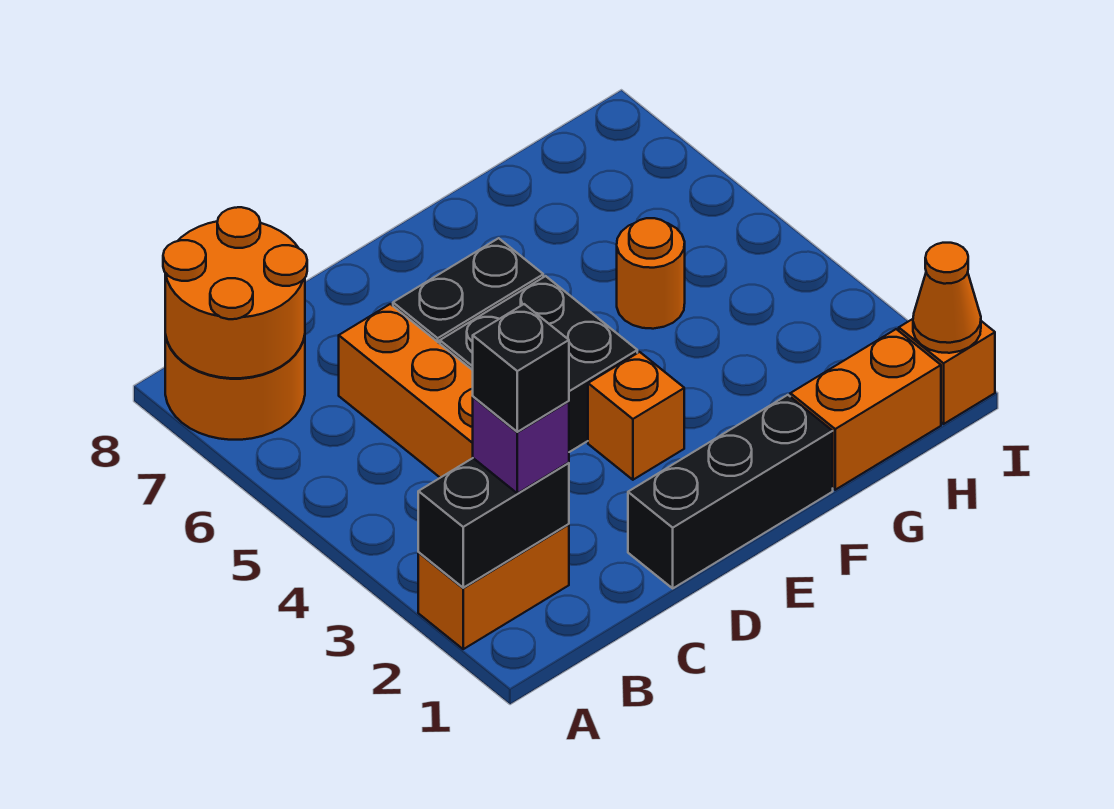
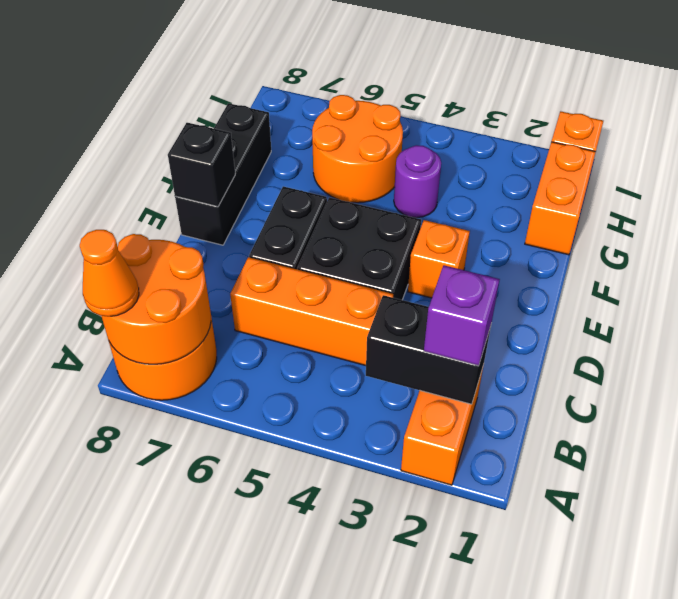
black brick A2:B2 level 2 -> black brick B2:B3 level 2
black brick B2 level 4 -> black brick E8 level 2
black brick D1:F1 level 1 -> black brick E8:G8 level 1
none -> purple round brick G4 level 1
orange round brick G5 level 1 -> orange round brick G5:H6 level 1
orange cone I1 level 2 -> orange cone A8 level 3

